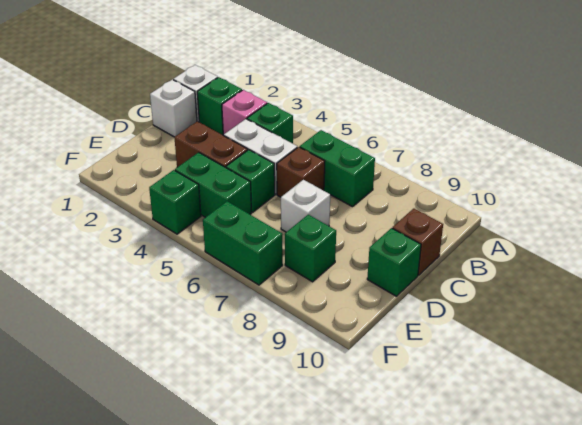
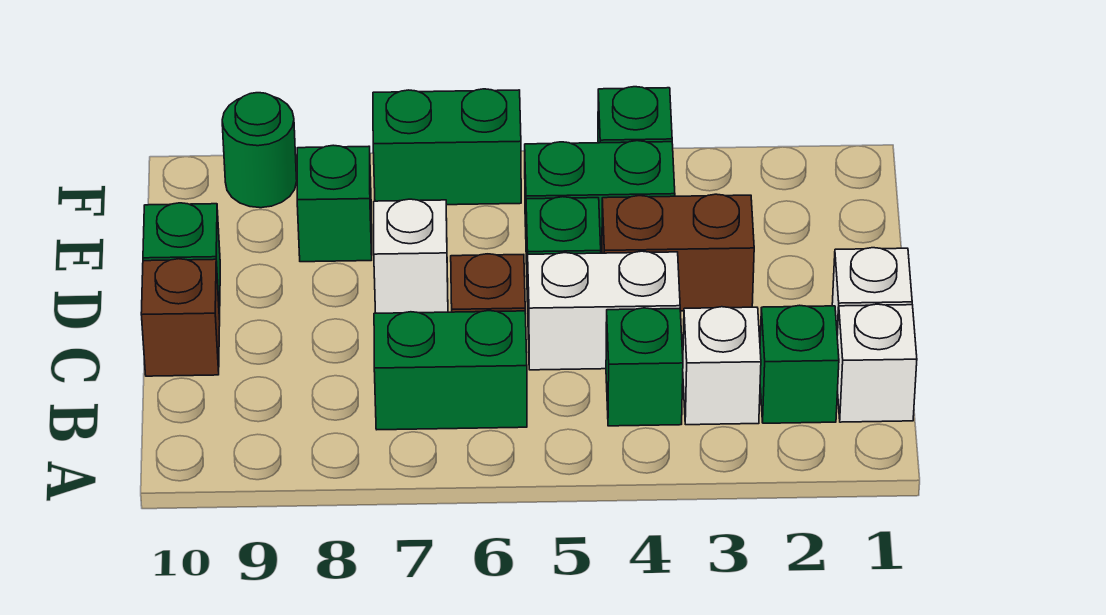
pink brick B3 level 1 -> white brick B3 level 1
none -> green round brick F9 level 1

